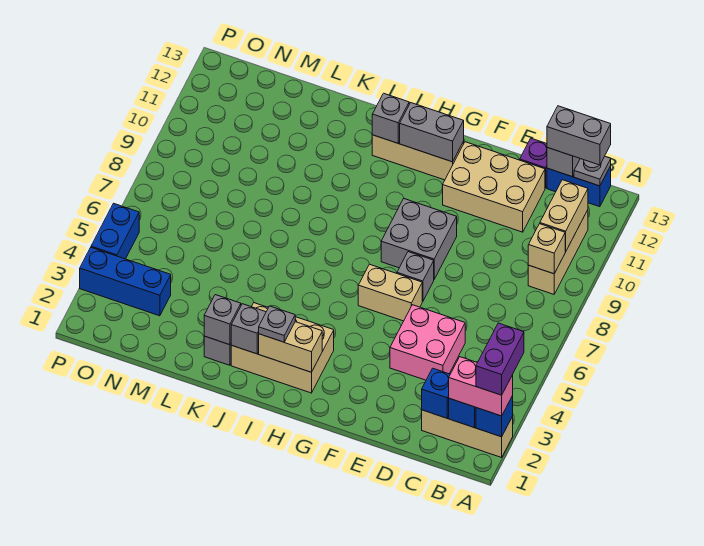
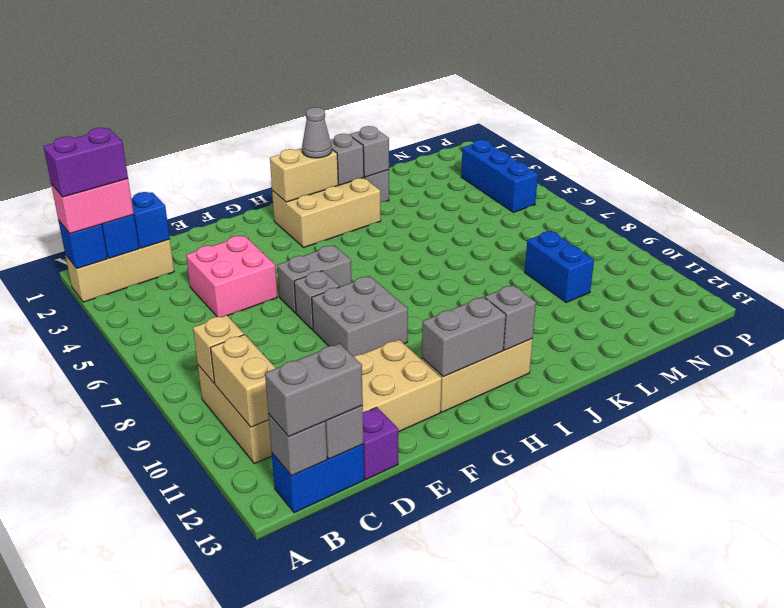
purple brick A2:A3 level 4 -> purple brick A2:B2 level 4
grey plate B13 level 2 -> grey brick B13 level 2
tan brick F6:G6 level 1 -> grey brick F6:G6 level 1
grey plate I2 level 3 -> grey cone I2 level 3
blue brick N3:P3 level 1 -> blue brick O3:O5 level 1
blue brick P4:P5 level 1 -> blue brick M9:M10 level 1

